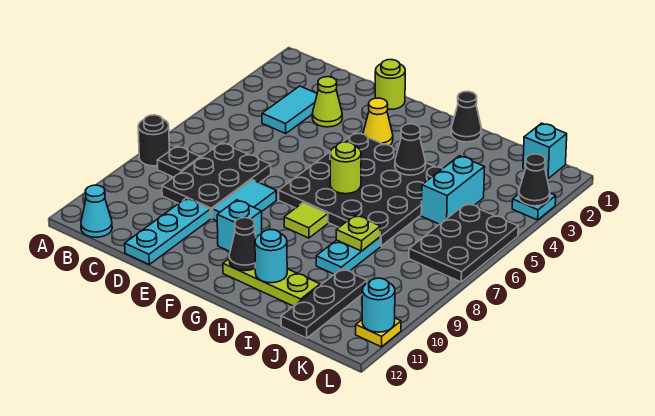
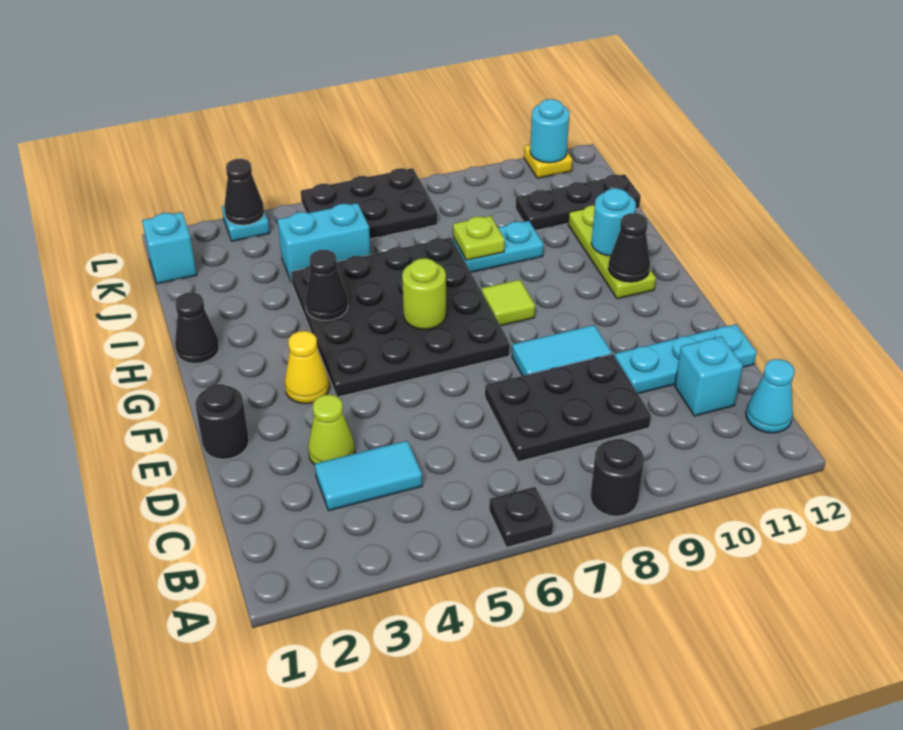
black plate B8 level 1 -> black plate A6 level 1
lime round brick E1 level 1 -> black round brick E1 level 1
cyan brick F10 level 1 -> cyan brick C11 level 1

